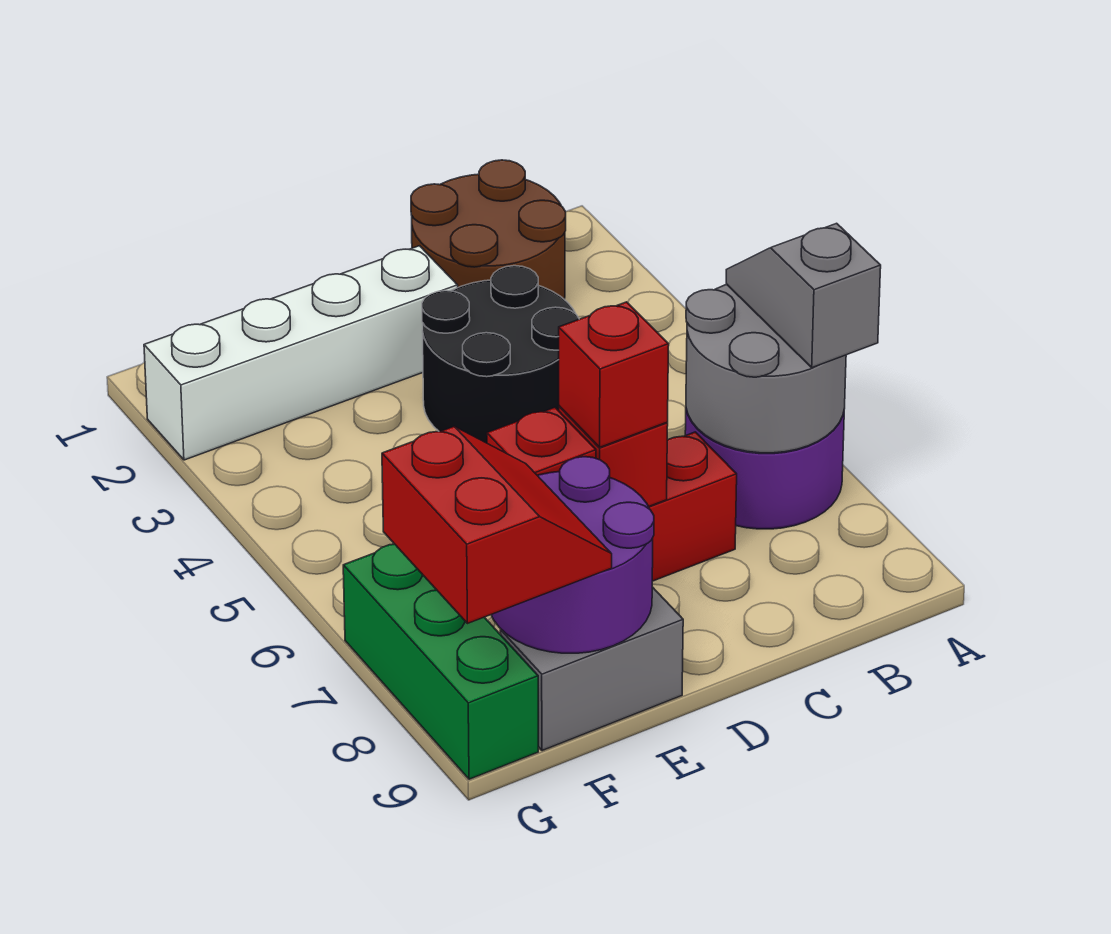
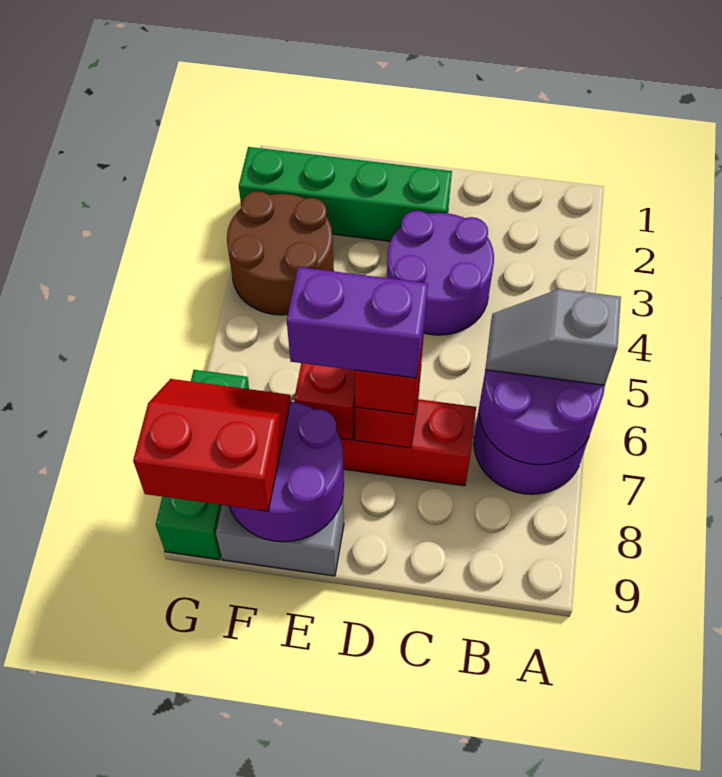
grey round brick A6:B7 level 2 -> purple round brick A6:B7 level 2
grey slope A6:A7 level 3 top 7 -> grey slope A6:B6 level 3 top A
brown round brick B1:C2 level 1 -> brown round brick F3:G4 level 1
black round brick C3:D4 level 1 -> purple round brick C3:D4 level 1
white brick D2:G2 level 1 -> green brick D2:G2 level 1
none -> purple brick D7:E7 level 4
red slope F8:G9 level 3 top G -> red slope F8:G9 level 3 top 9

